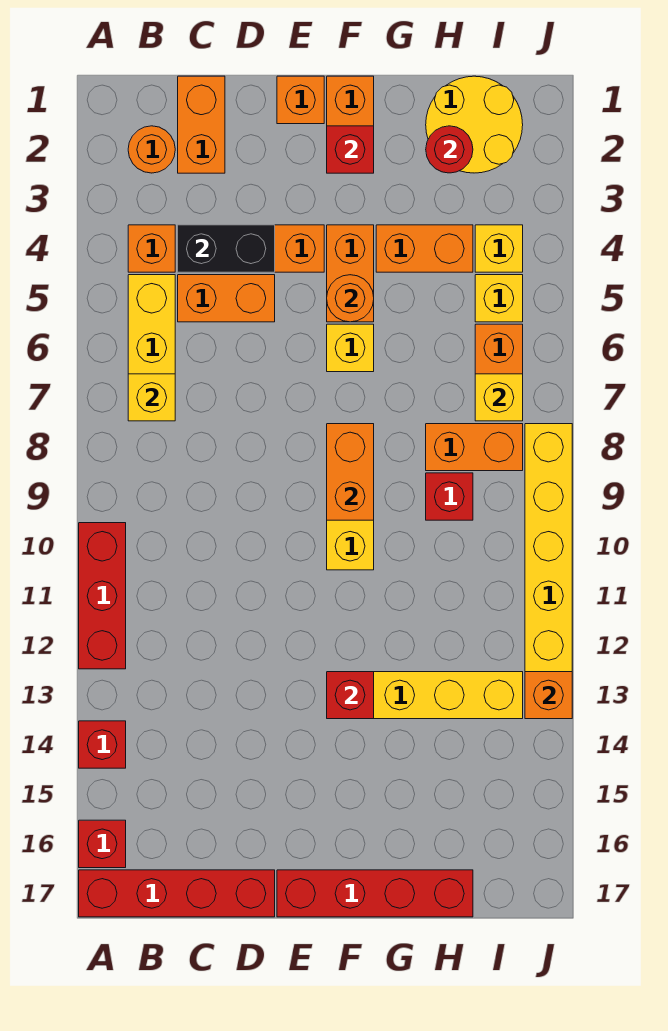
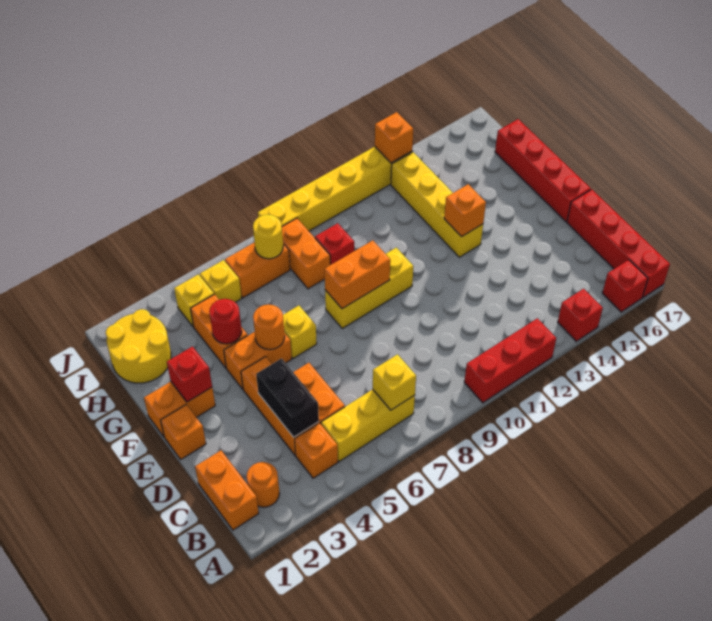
orange brick C1:C2 level 1 -> orange brick B1:C1 level 1
red brick F13 level 2 -> orange brick F13 level 2
red round brick H2 level 2 -> red round brick G4 level 2
yellow brick I7 level 2 -> yellow round brick I7 level 2

